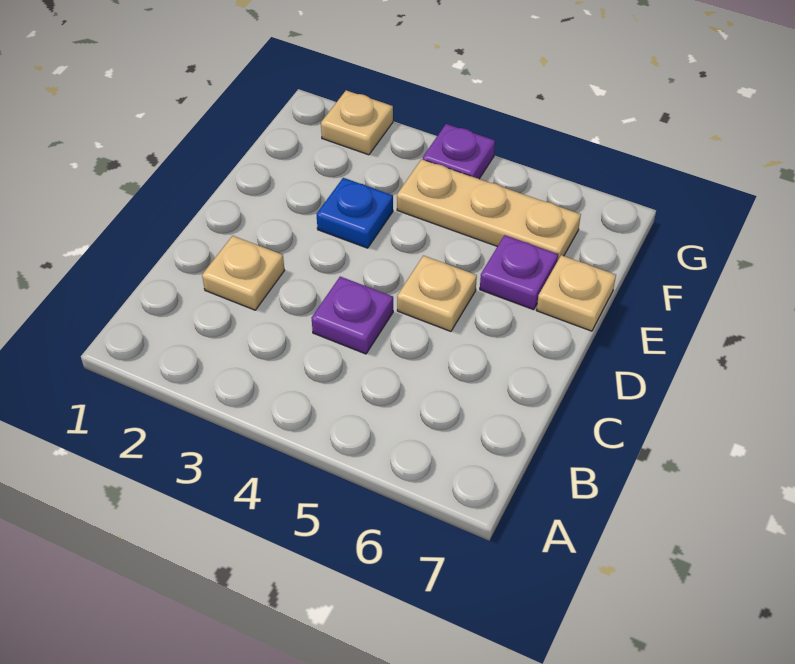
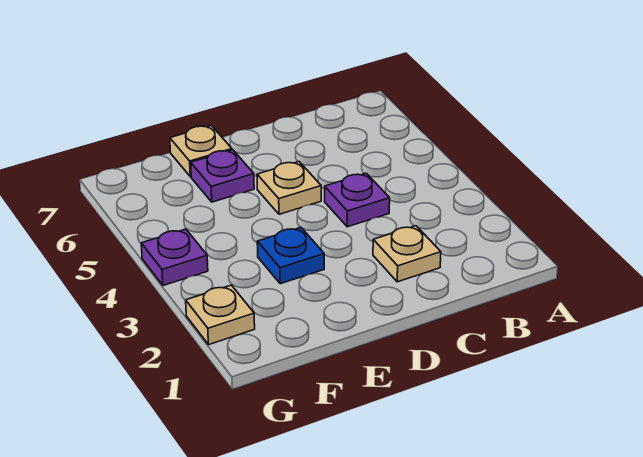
tan plate F4:F6 level 1 -> none

